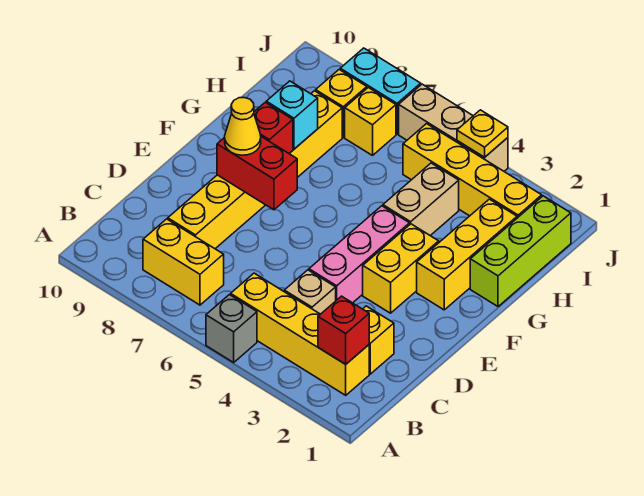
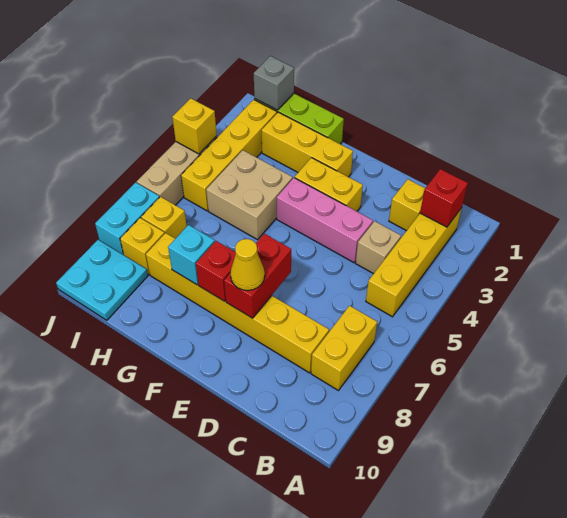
grey brick A5 level 1 -> grey brick I1 level 2
tan brick G4:H4 level 1 -> tan brick G4:H5 level 1
none -> cyan plate I9:J10 level 1
yellow plate J4 level 2 -> yellow brick J4 level 2

